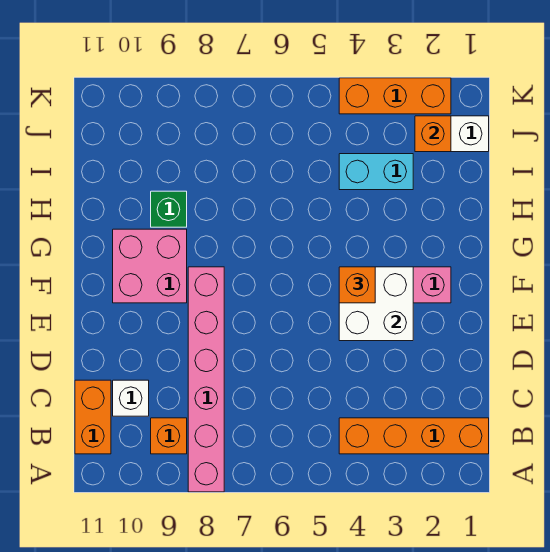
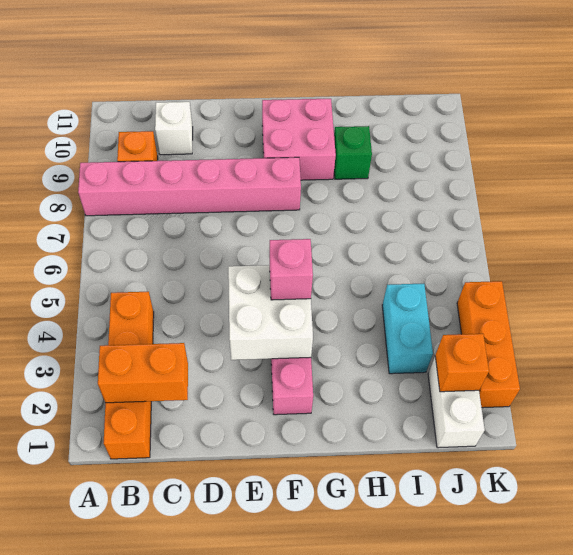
orange brick B11:C11 level 1 -> orange brick B2:C2 level 2
orange brick F4 level 3 -> pink brick F4 level 3

